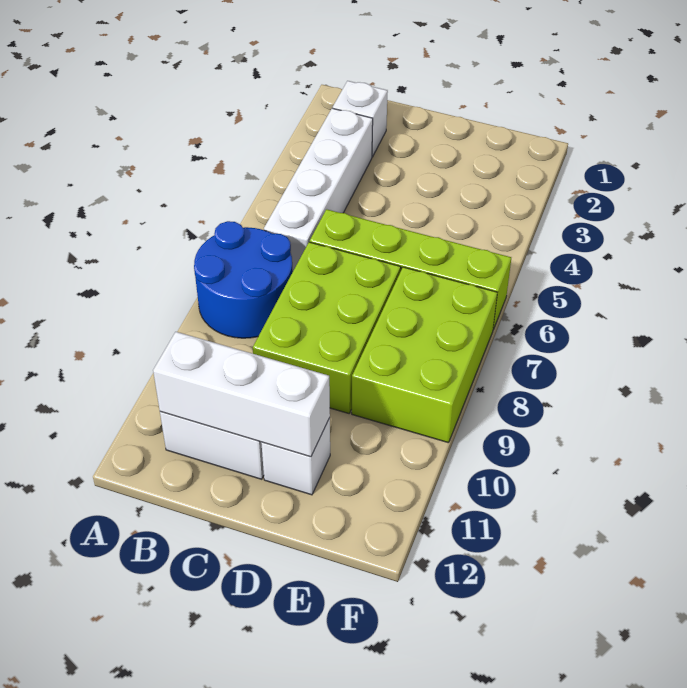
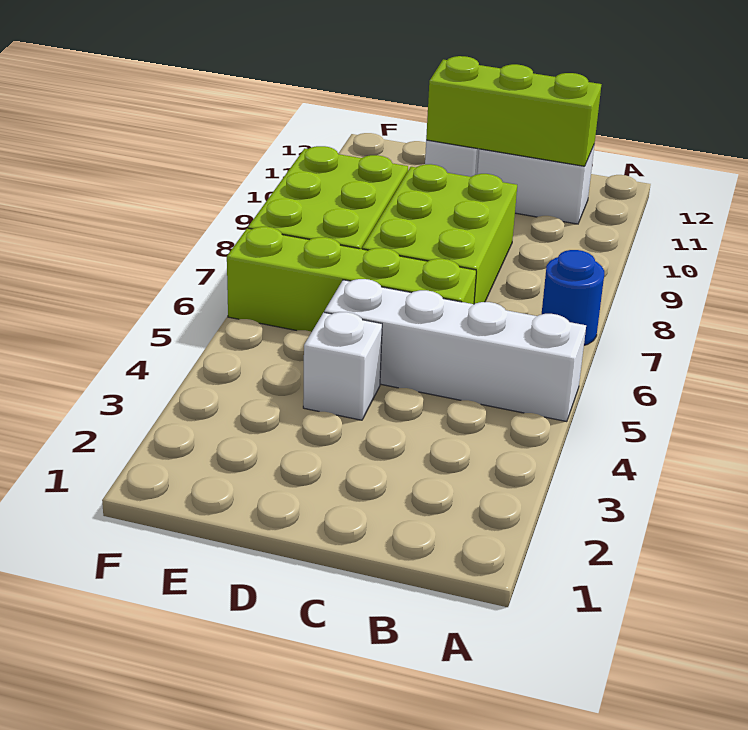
blue round brick A7:B8 level 1 -> blue round brick A7 level 1
white brick B2 level 1 -> white brick D4 level 1
white brick B3:B6 level 1 -> white brick A5:D5 level 1
white brick B11:D11 level 2 -> lime brick B11:D11 level 2

